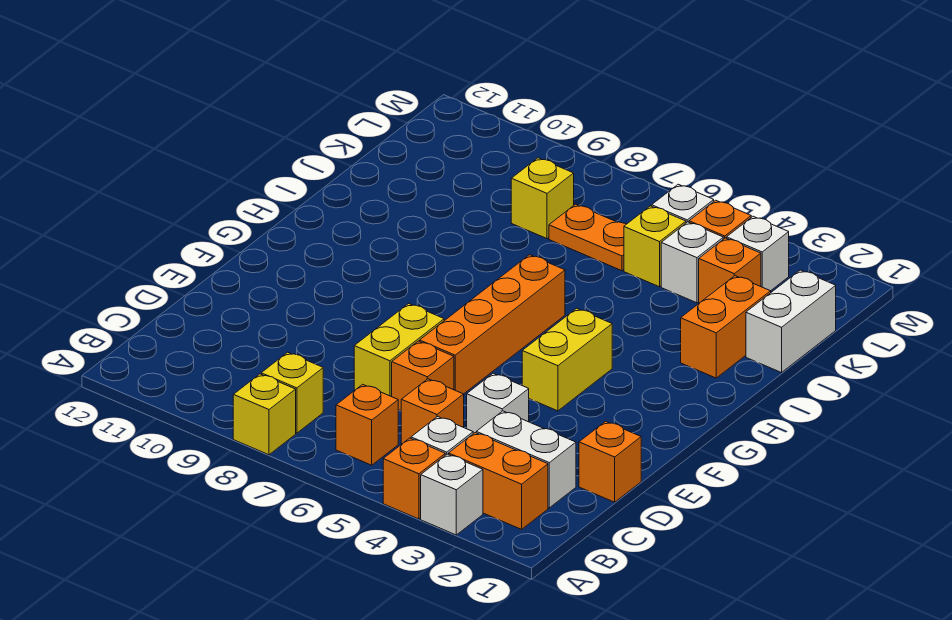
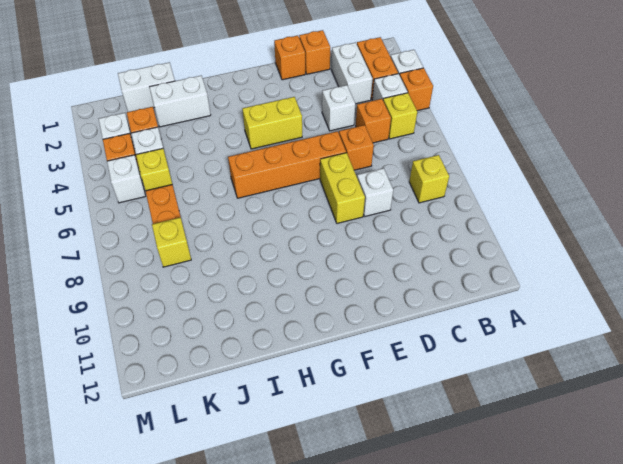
yellow brick A8 level 1 -> yellow brick B5 level 1
orange brick B6 level 1 -> orange brick E1 level 1
yellow brick D7:E7 level 1 -> yellow brick E7:E8 level 1
none -> white brick D8 level 1
orange brick I2:J2 level 1 -> white brick I2:J2 level 1

